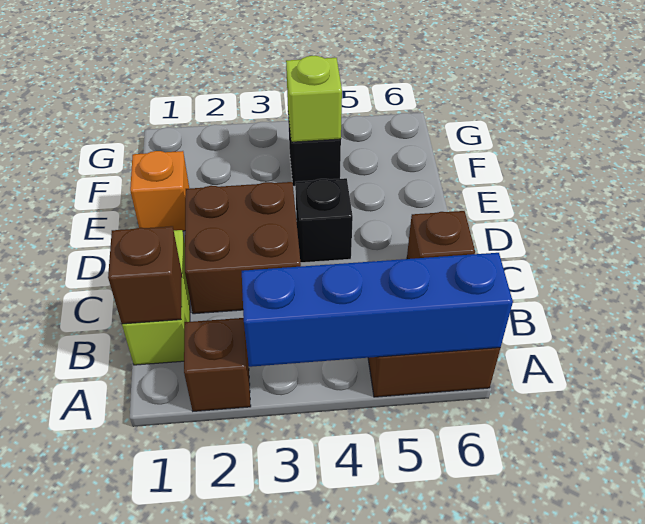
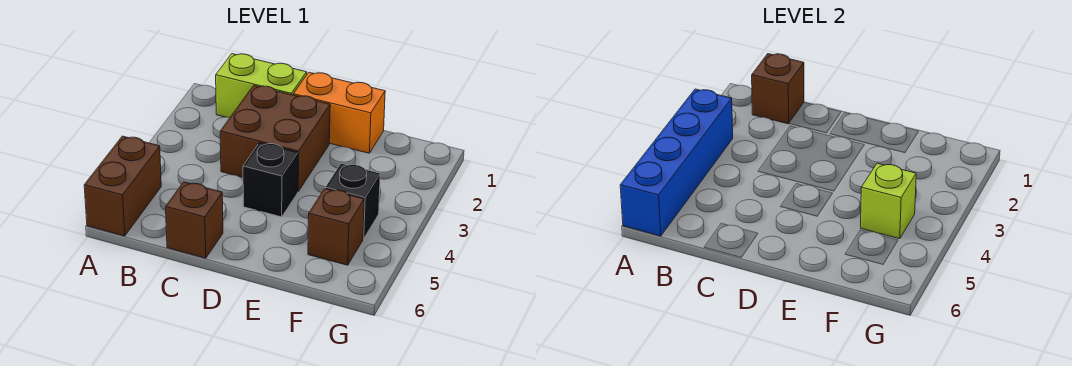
brown brick A2 level 1 -> brown brick F5 level 1
orange brick E1 level 1 -> orange brick D1:E1 level 1

